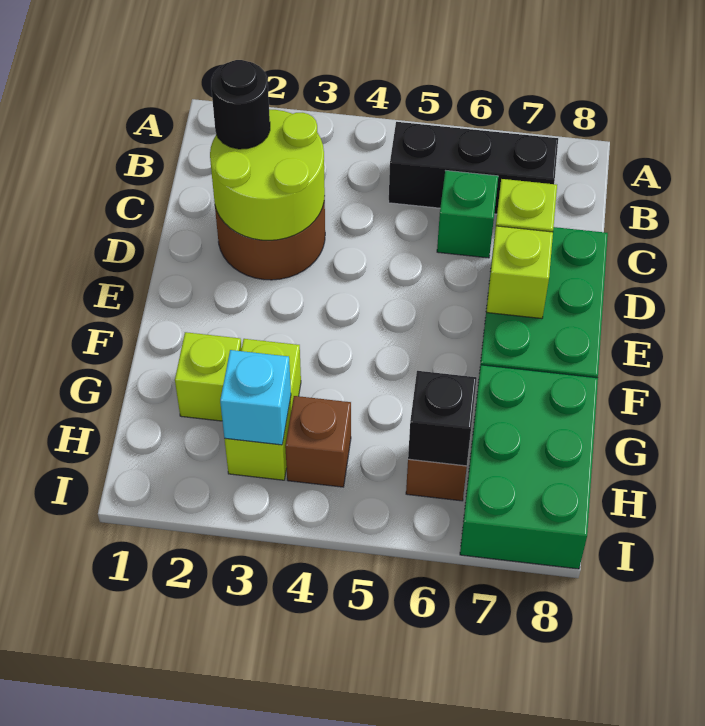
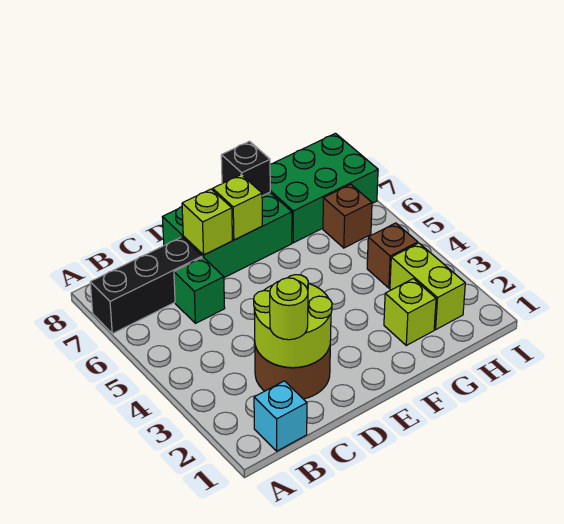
black brick B5:B7 level 1 -> black brick A7:C7 level 1
black round brick C2 level 3 -> lime round brick C2 level 3
lime brick G3:H3 level 1 -> lime brick H2:H3 level 1
cyan brick H3 level 2 -> cyan brick B1 level 1
black brick H6 level 2 -> black brick F8 level 2

